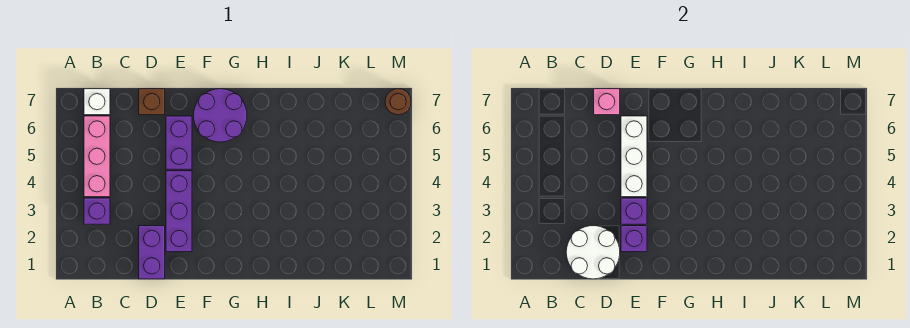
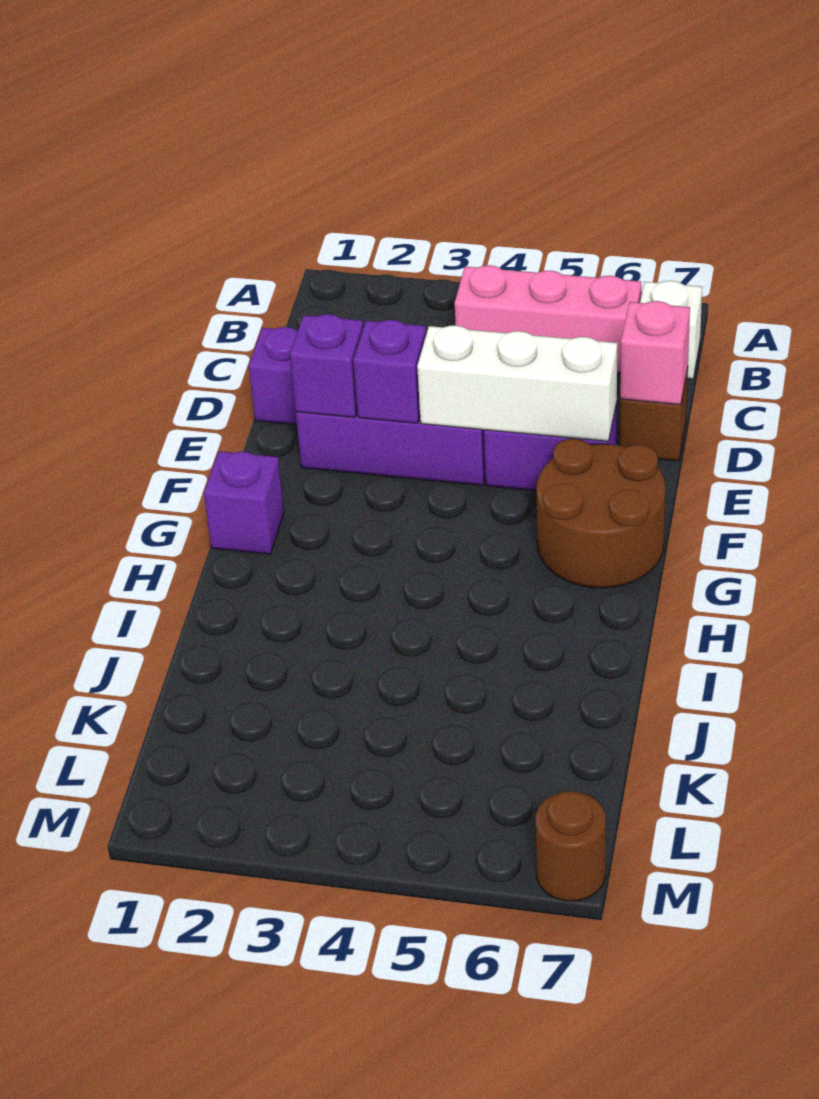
purple brick B3 level 1 -> purple brick G1 level 1
white round brick C1:D2 level 2 -> none
purple round brick F6:G7 level 1 -> brown round brick F6:G7 level 1

